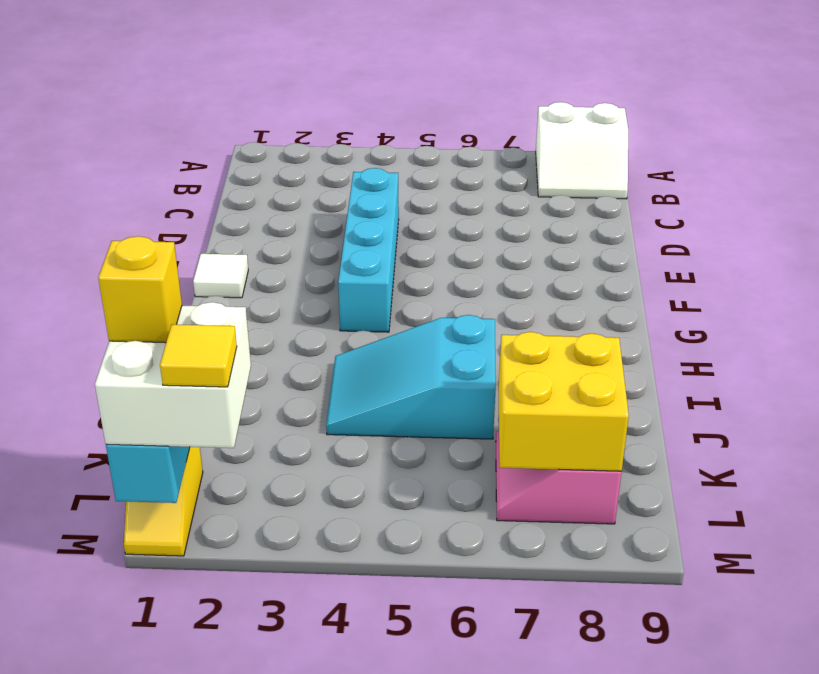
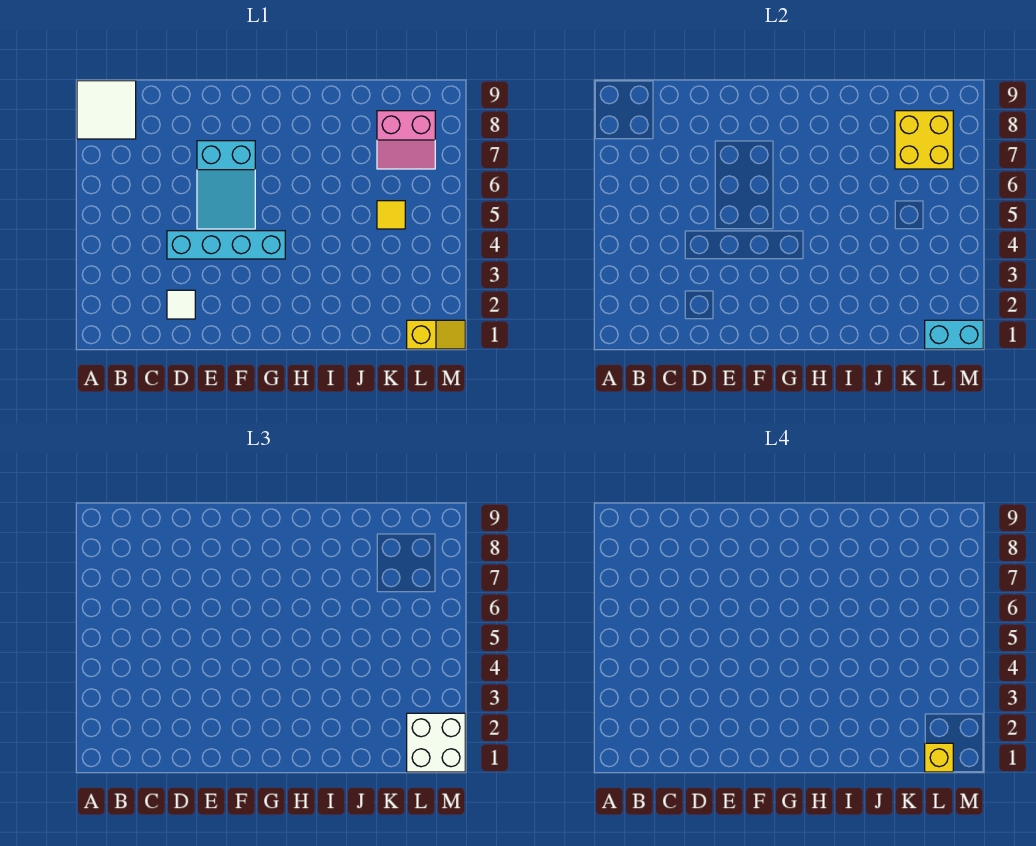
white slope A8:B9 level 1 top A -> white tile A8:B9 level 1
white tile F1 level 1 -> white tile D2 level 1
cyan slope I4:J6 level 1 top 6 -> cyan slope E5:F7 level 1 top 7
yellow tile M2 level 4 -> yellow tile K5 level 1

